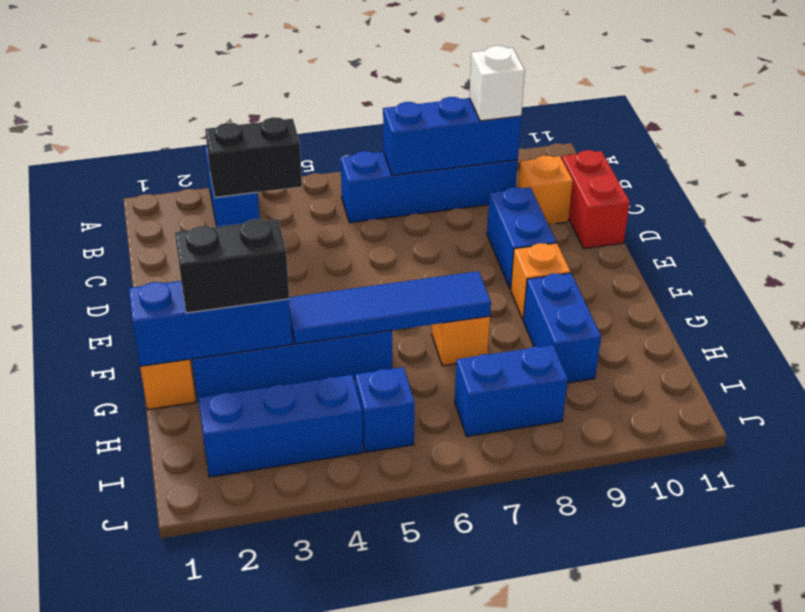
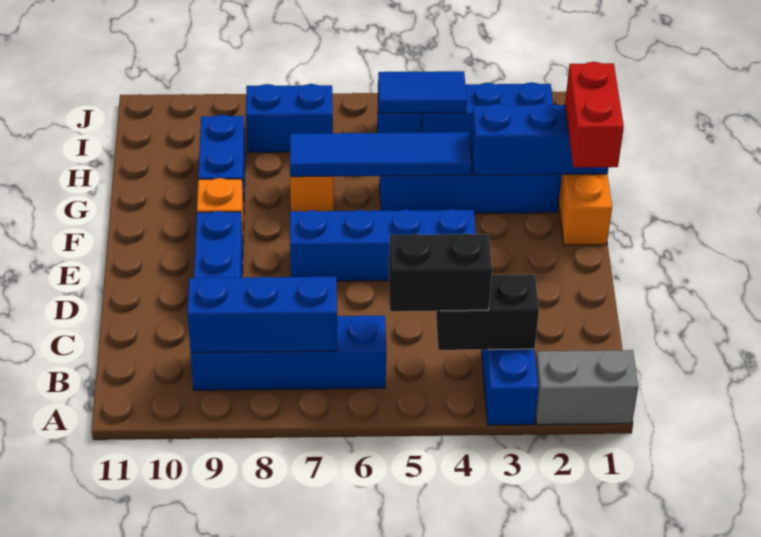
none -> grey brick A1:A2 level 1
white brick B9 level 3 -> none
orange brick C10 level 1 -> none
red brick C11:D11 level 1 -> red brick F1:G1 level 3
none -> blue brick E4:E7 level 1
black brick G2:G3 level 3 -> black brick B4:B5 level 3
none -> blue tile I4:I5 level 2

